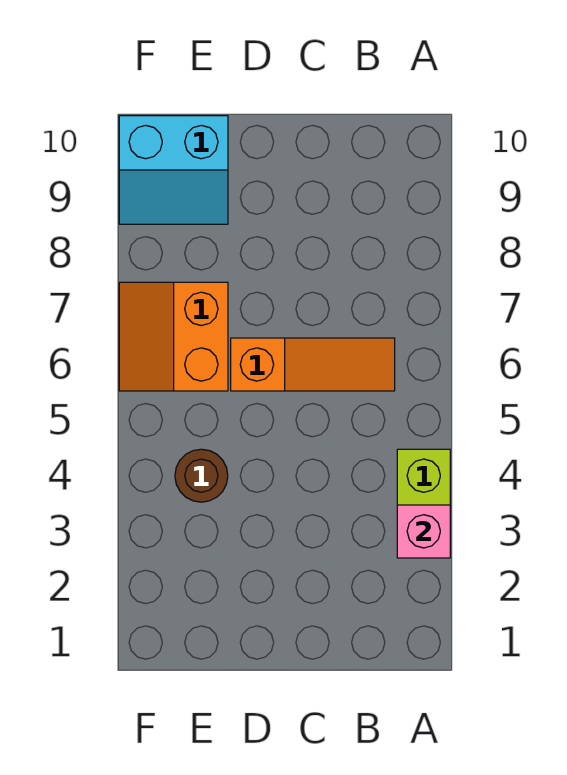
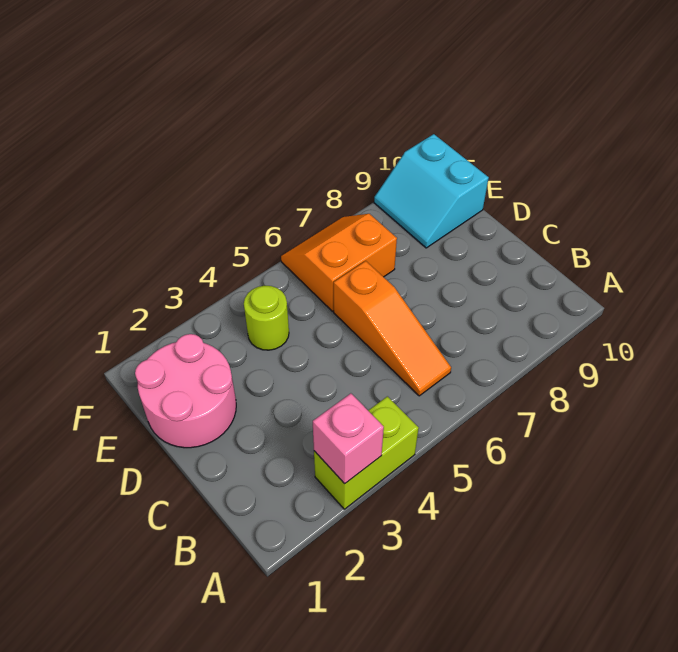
none -> pink round brick D1:E2 level 1
brown round brick E4 level 1 -> lime round brick E4 level 1

